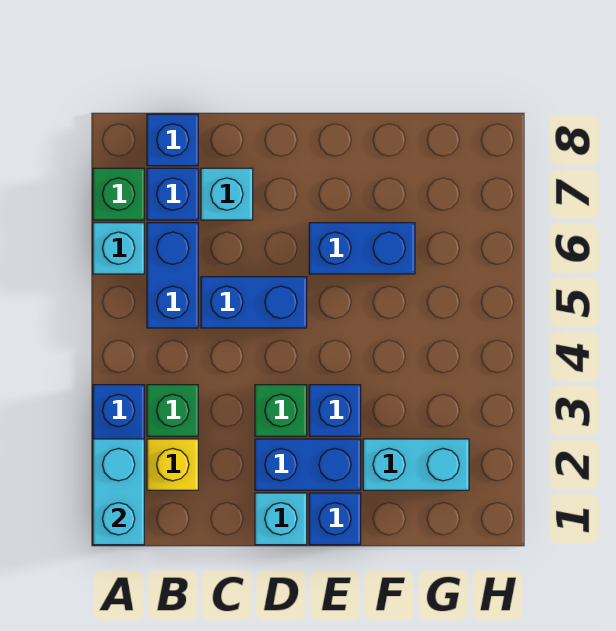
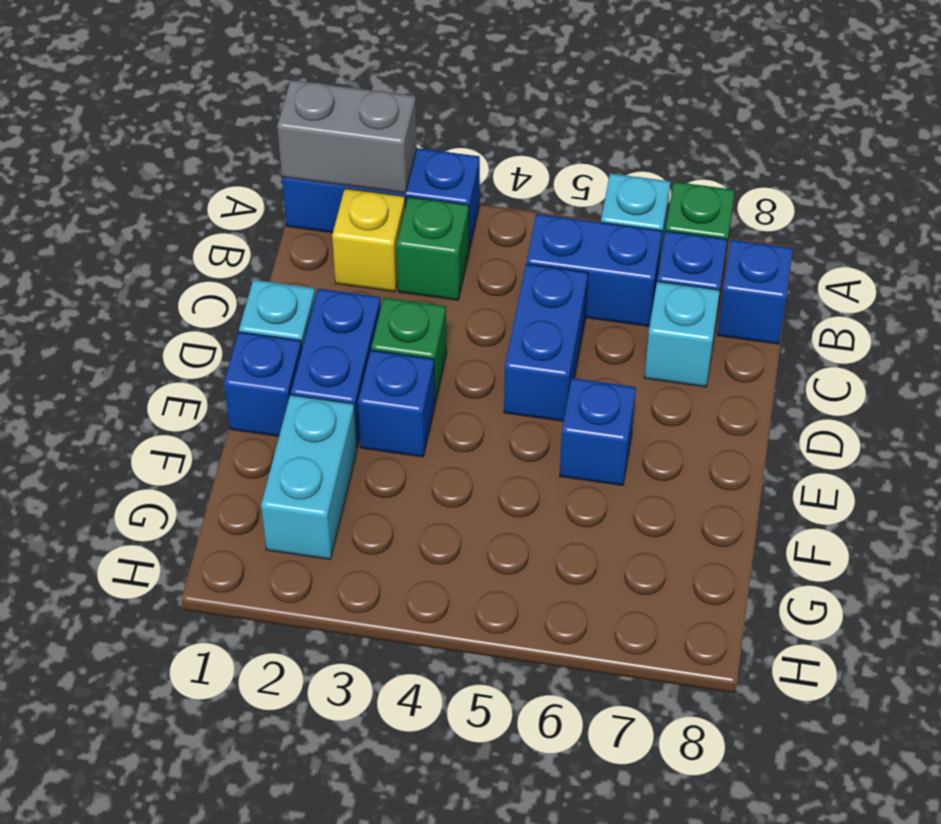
cyan brick A1:A2 level 2 -> grey brick A1:A2 level 2
blue brick E6:F6 level 1 -> blue brick E6 level 1

